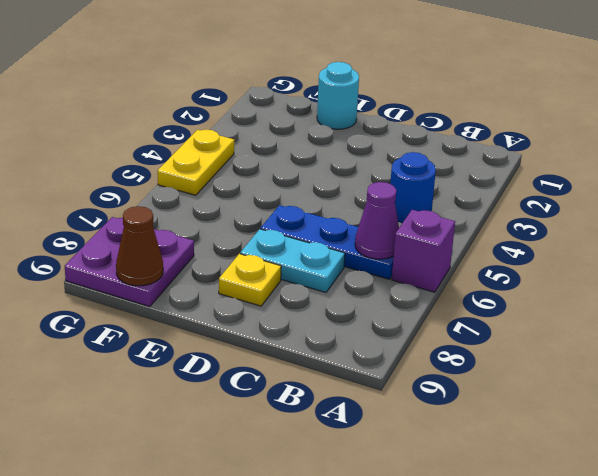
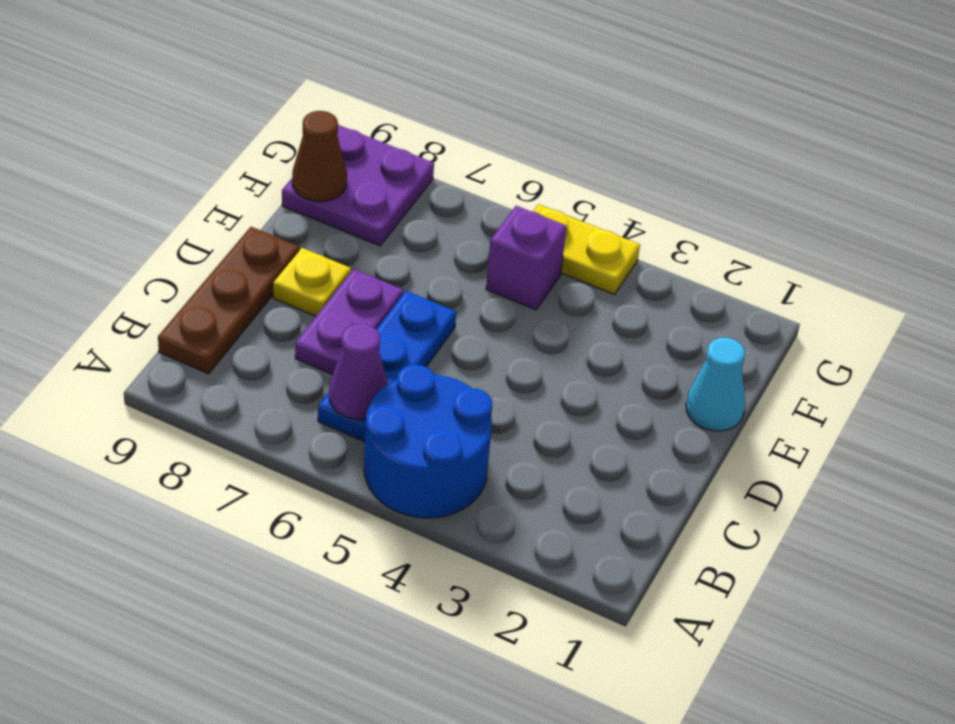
purple brick A6 level 1 -> purple brick F5 level 1
blue round brick B4 level 1 -> blue round brick A4:B5 level 1
none -> brown plate B9:D9 level 1
cyan plate C7:D7 level 1 -> purple plate C7:D7 level 1
cyan round brick E1 level 1 -> cyan cone E1 level 1

